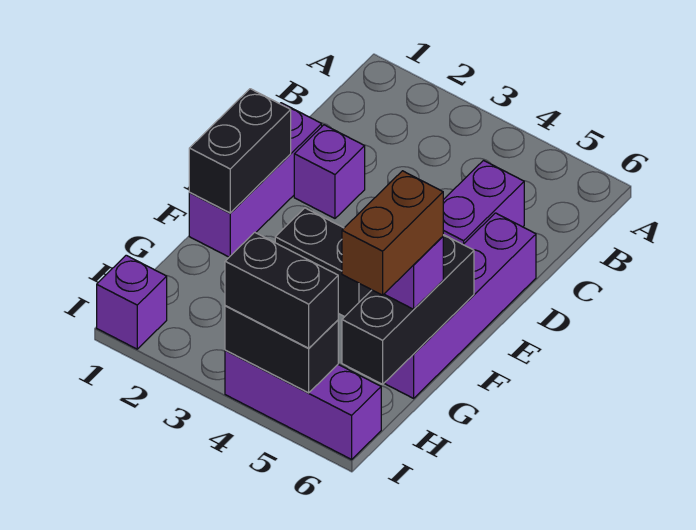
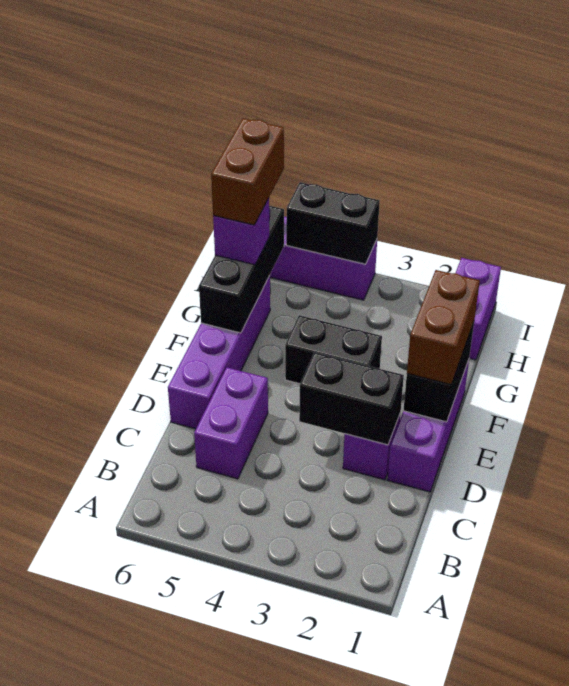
none -> brown brick E1:F1 level 3
purple brick I1 level 1 -> purple brick H1:I1 level 1
black brick I4:I5 level 3 -> black brick D2:D3 level 2

